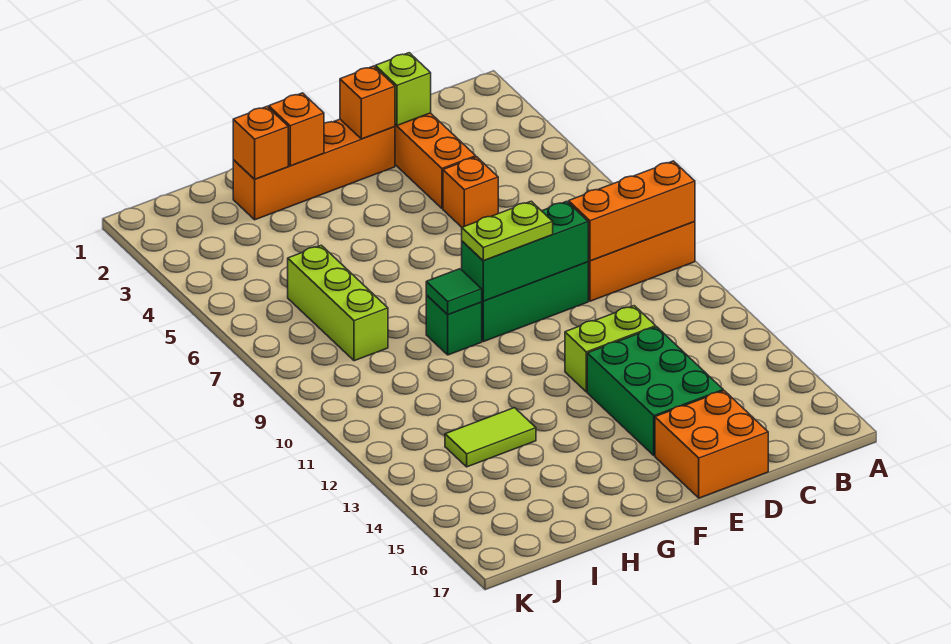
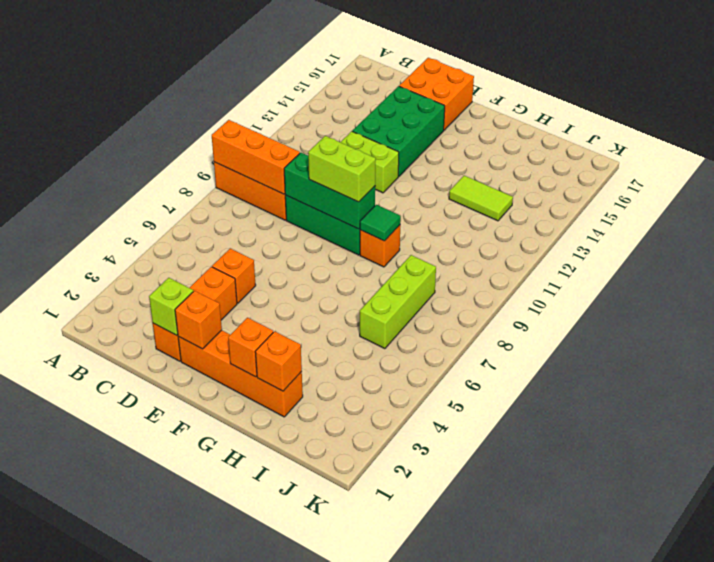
lime plate E9:F9 level 3 -> lime brick E9:F9 level 3
green brick G9 level 1 -> orange brick G9 level 1

